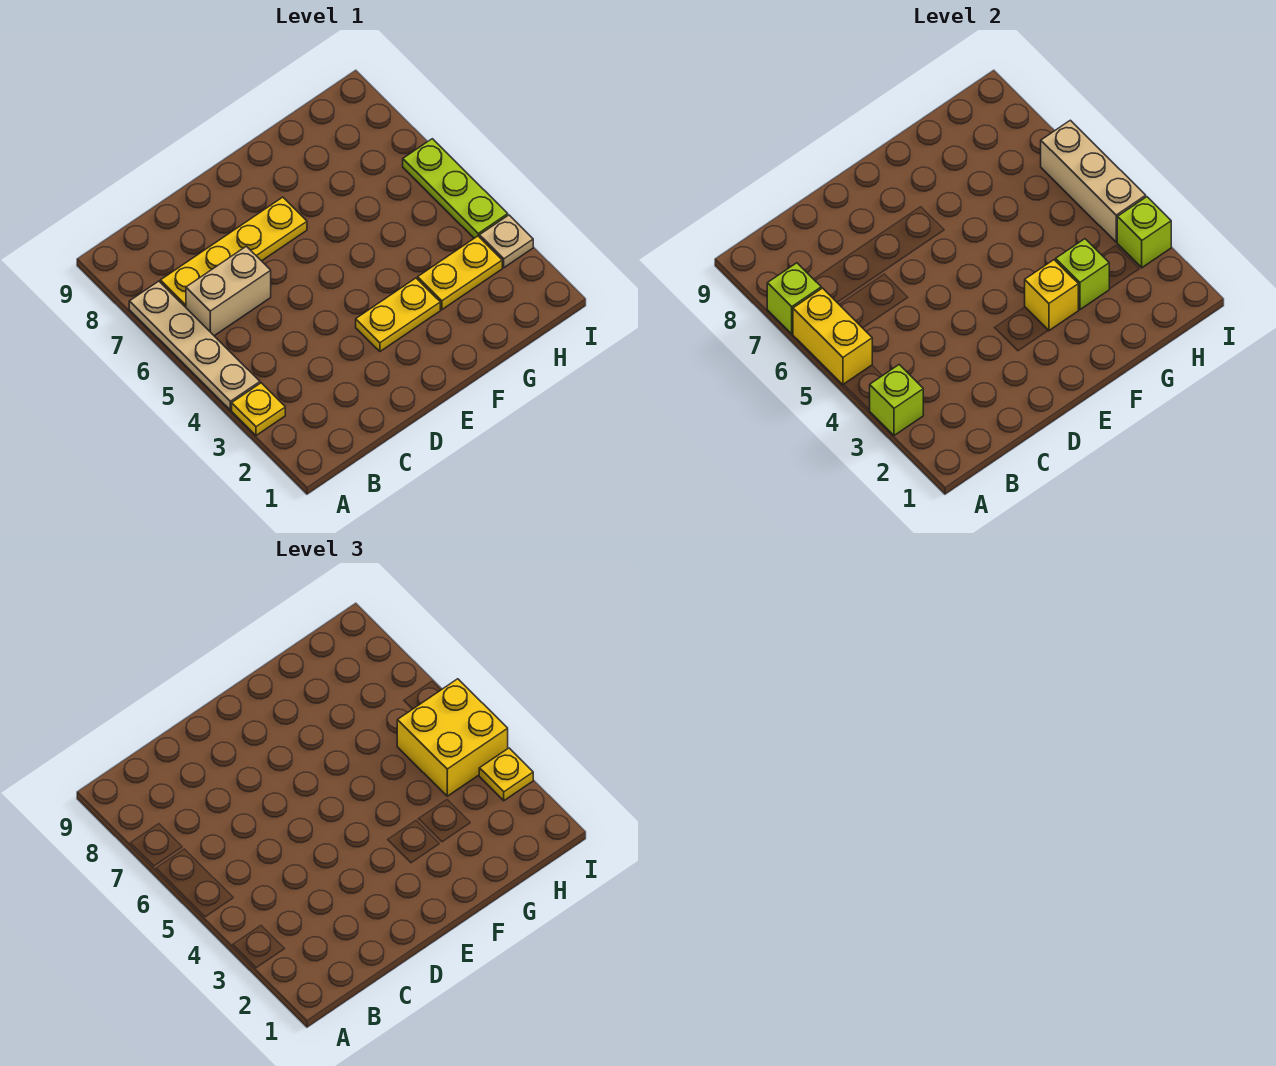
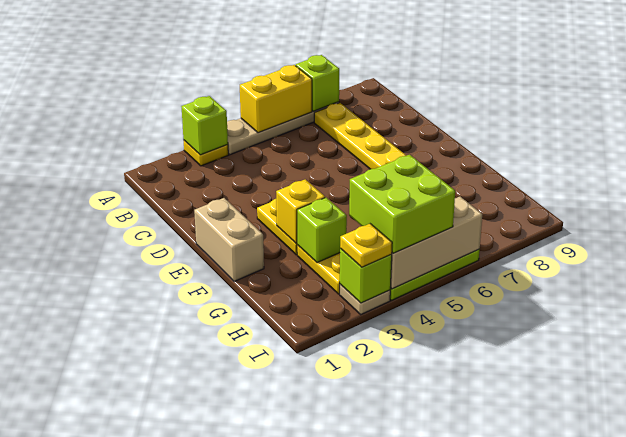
tan brick B6:C6 level 1 -> tan brick E1:F1 level 1
yellow brick H4:I5 level 3 -> lime brick H4:I5 level 3

